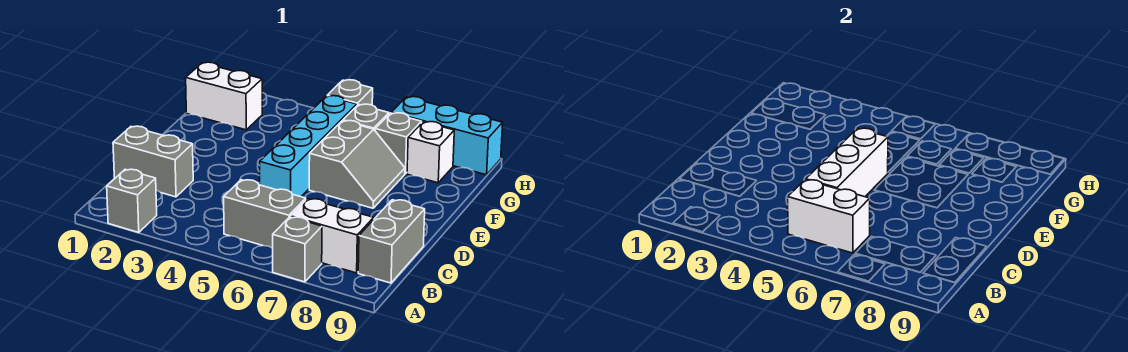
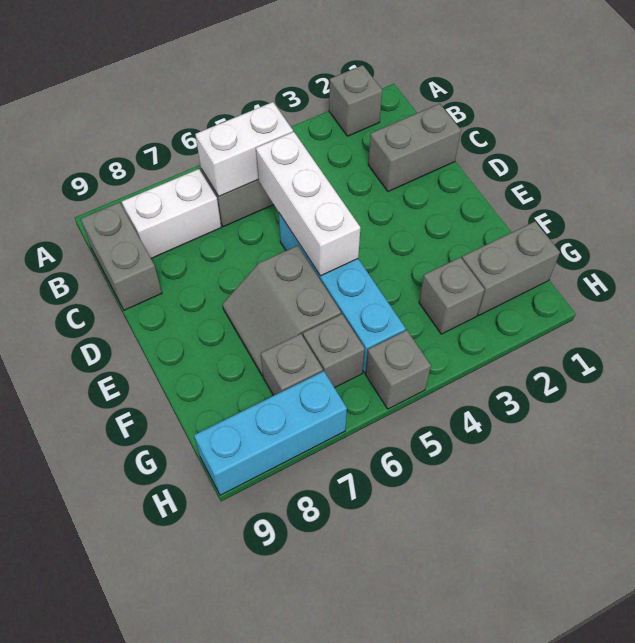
grey brick A7 level 1 -> grey brick G3 level 1
white brick G1:G2 level 1 -> grey brick G1:G2 level 1
white brick G8 level 1 -> none

